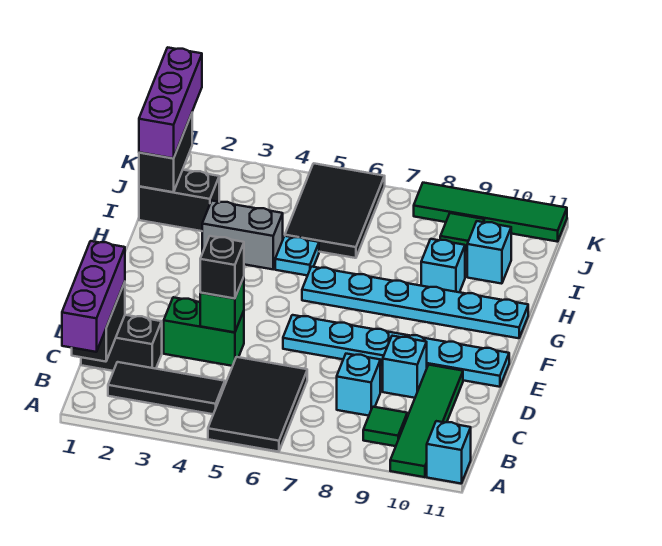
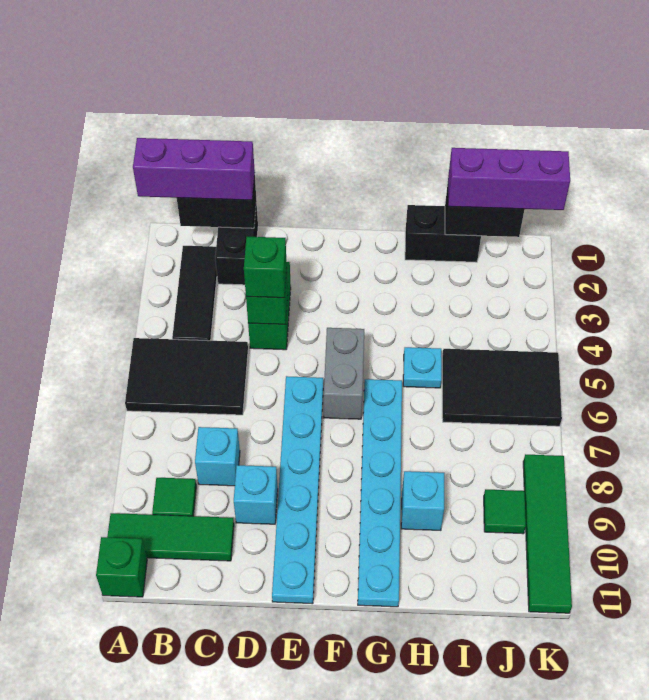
green tile A10:D10 level 1 -> green tile A10:C10 level 1
cyan brick A11 level 1 -> green brick A11 level 1
black brick D4 level 3 -> green brick D4 level 3
grey brick H3:H4 level 1 -> grey brick F5:F6 level 1
black brick I1:I2 level 1 -> black brick H1:I1 level 1
cyan brick I10 level 1 -> none

